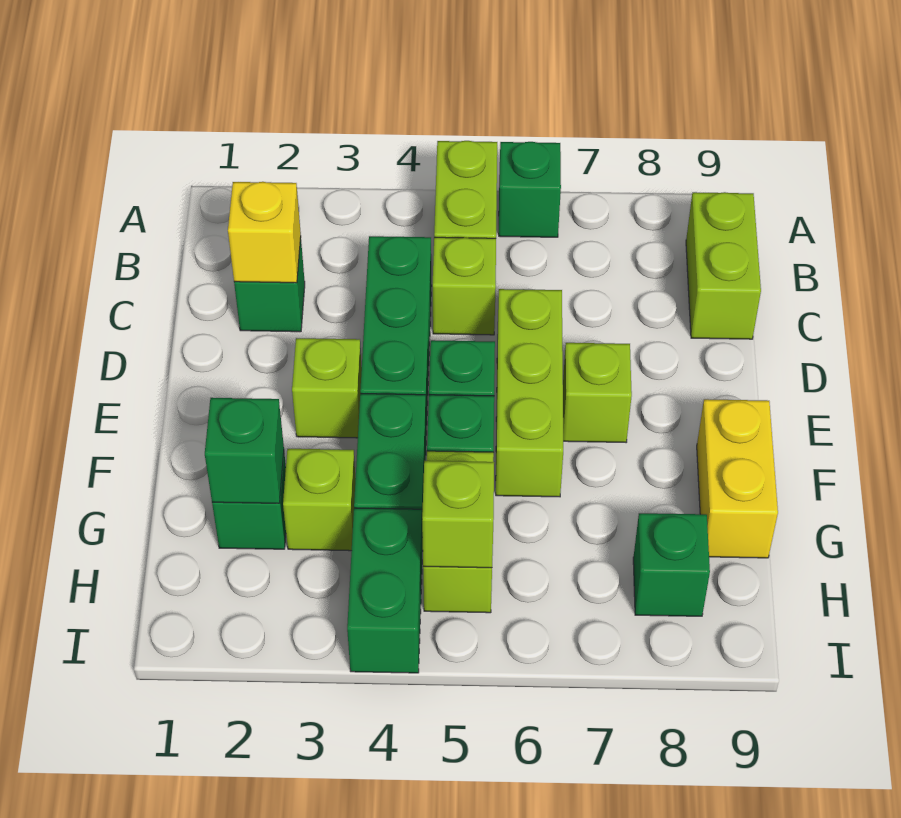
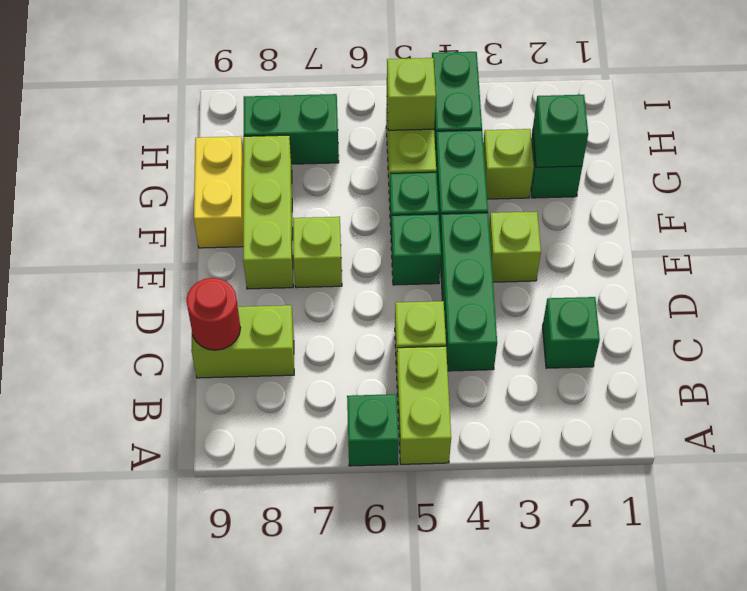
lime brick B9:C9 level 1 -> lime brick C8:C9 level 1
yellow brick C2 level 2 -> none
none -> red round brick C9 level 2
lime brick D6:F6 level 1 -> lime brick E8:G8 level 1
green brick H8 level 1 -> green brick H7:H8 level 1

